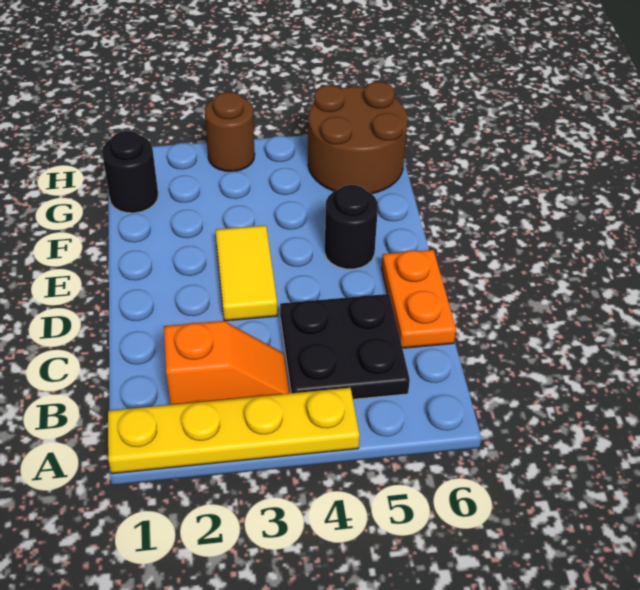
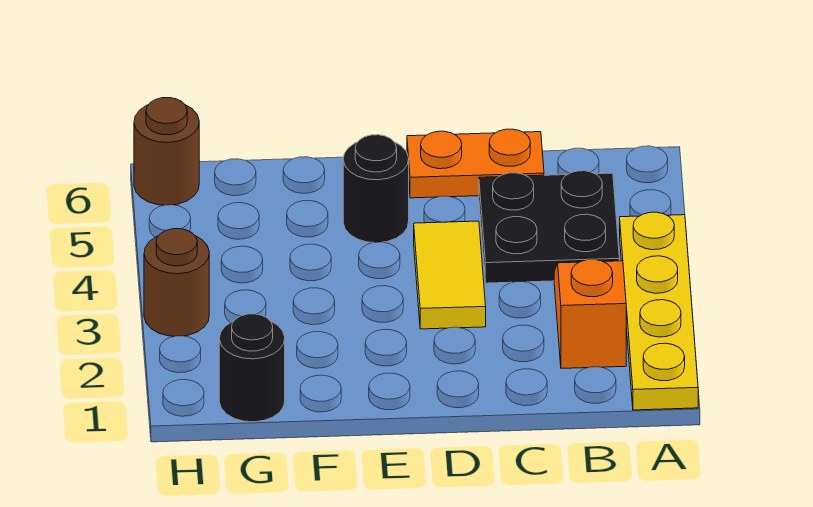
yellow tile D3:E3 level 1 -> yellow tile D3:D4 level 1
brown round brick G5:H6 level 1 -> brown round brick H6 level 1

